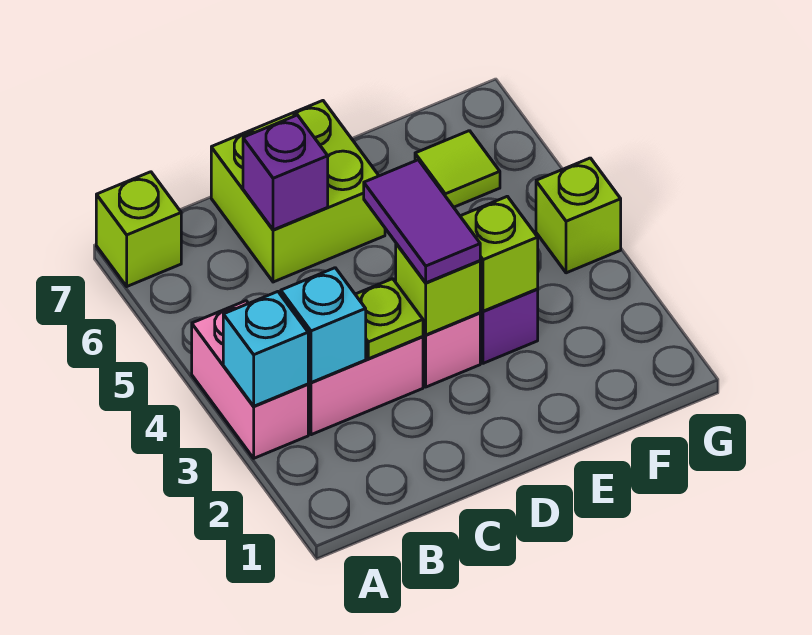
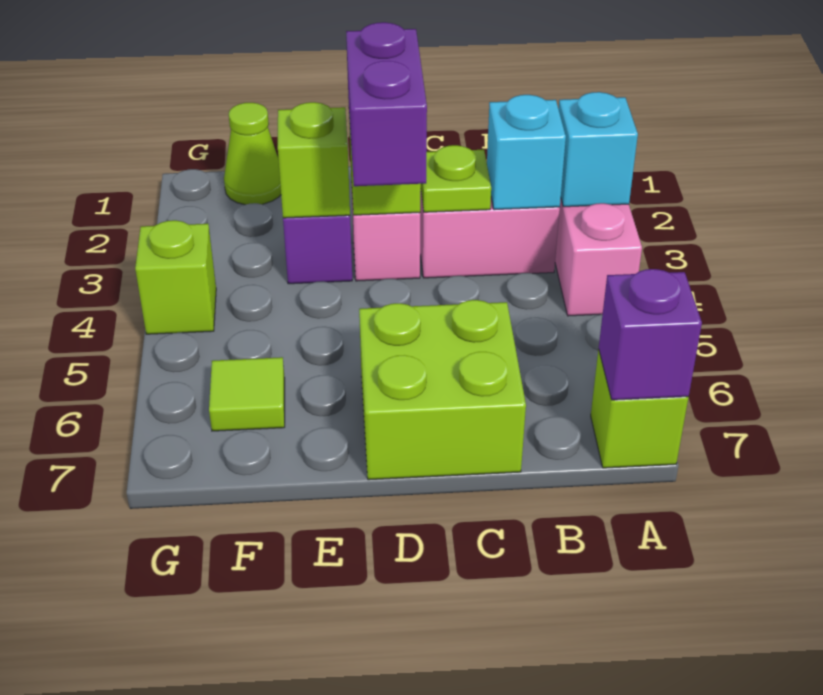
purple brick C6 level 2 -> purple brick A7 level 2
purple tile D3:D4 level 3 -> purple brick D3:D4 level 3
none -> lime cone F1 level 1

